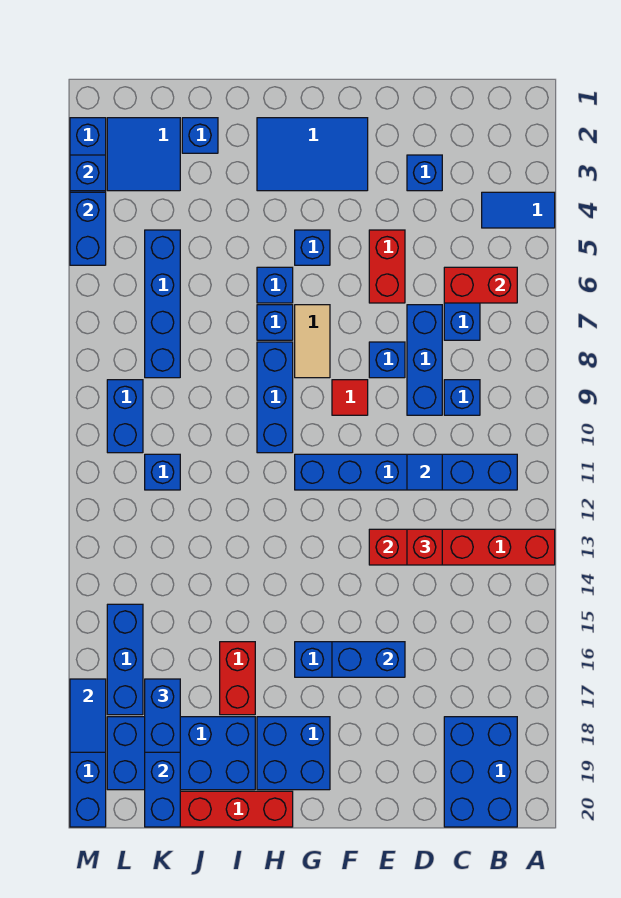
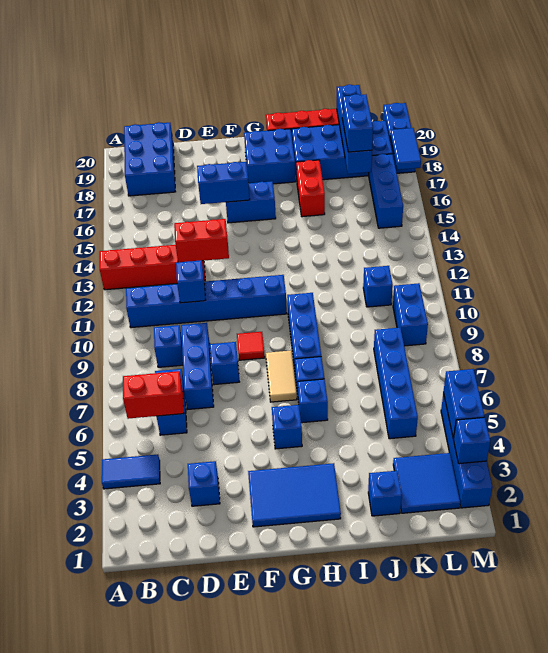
blue tile D11 level 2 -> blue brick D11 level 2
red brick D13 level 3 -> none
red brick E5:E6 level 1 -> none

